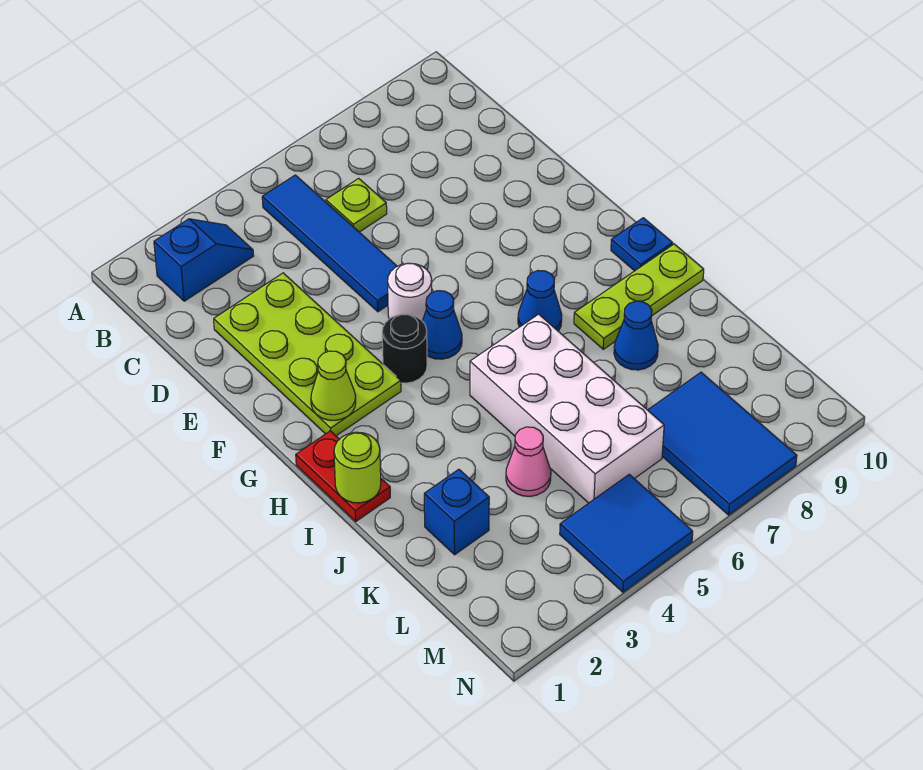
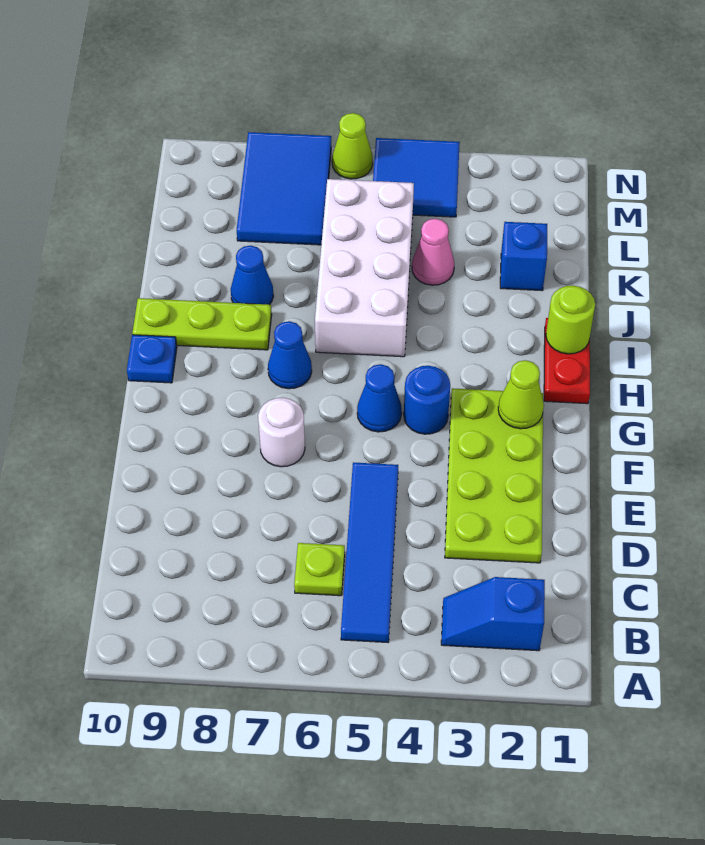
white round brick F5 level 1 -> white round brick F7 level 1
black round brick G4 level 1 -> blue round brick G4 level 1
none -> lime cone N6 level 1

